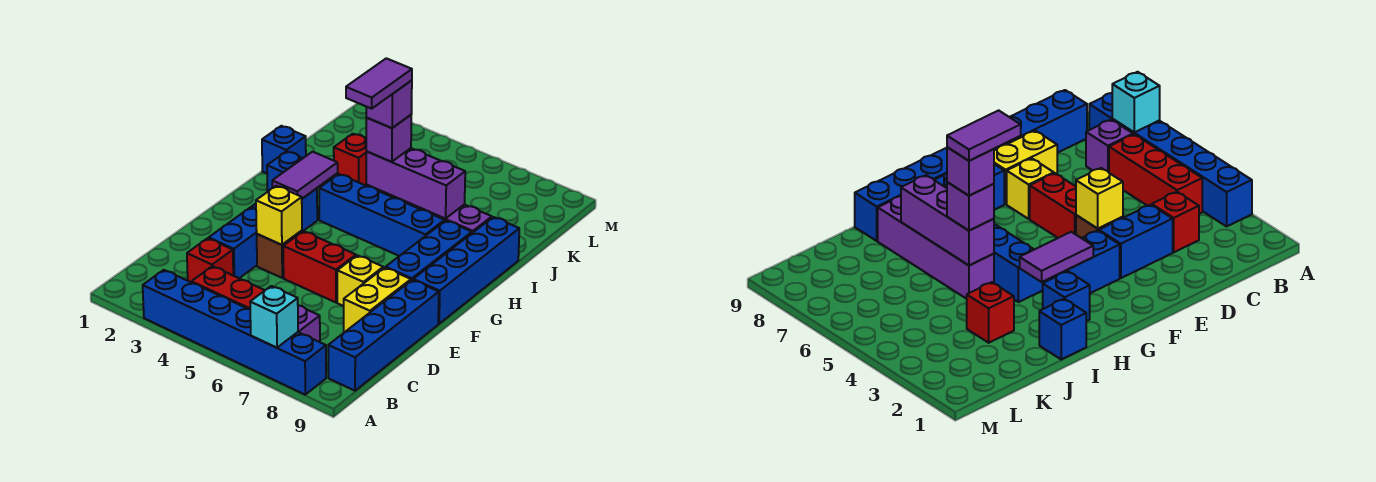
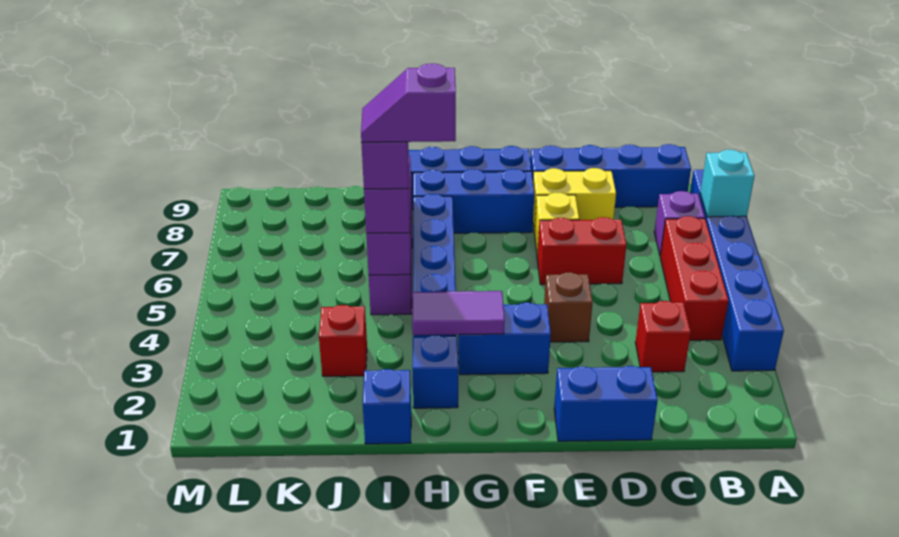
blue brick D3:E3 level 1 -> blue brick D1:E1 level 1
yellow brick E4 level 2 -> none
red brick E5:E6 level 1 -> red brick D6:E6 level 1
purple tile H5:I5 level 5 -> purple slope H5:I5 level 5 top H

